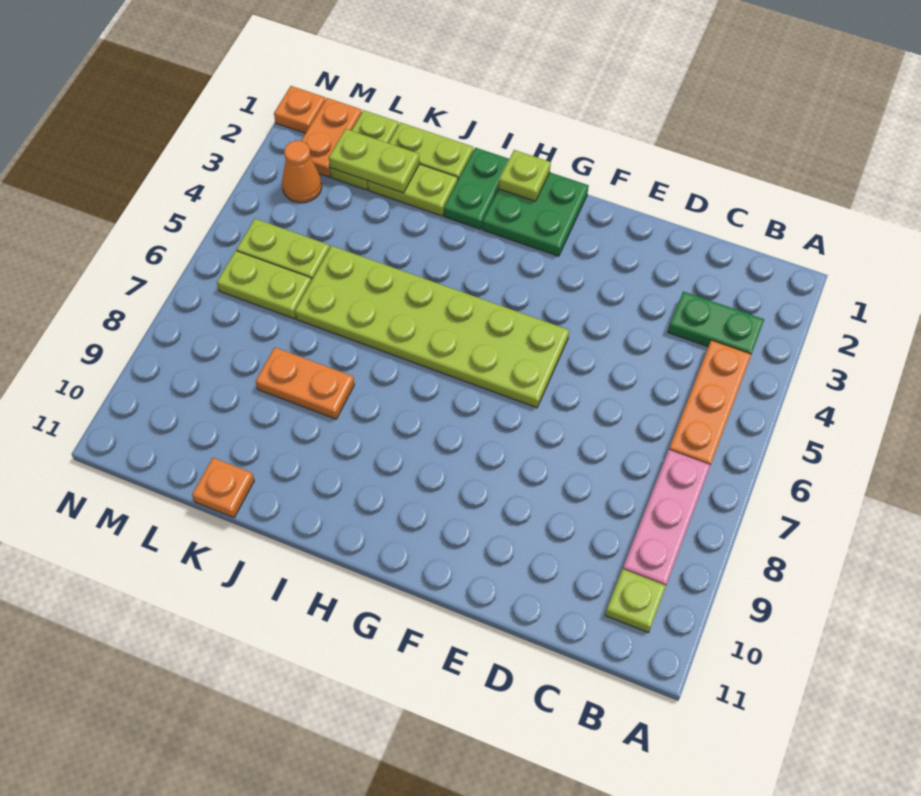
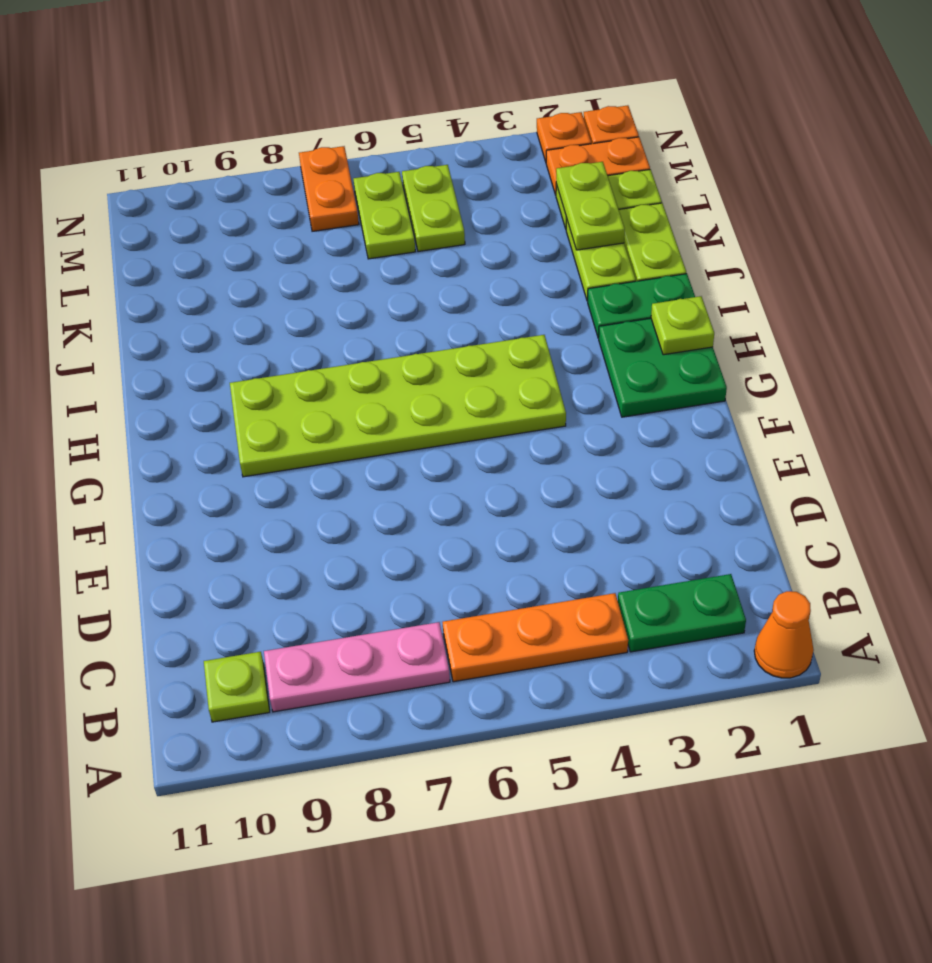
green plate B3:C3 level 1 -> green plate B2:B3 level 1
lime plate F5:K6 level 1 -> lime plate G4:H9 level 1
orange plate J8:K8 level 1 -> orange plate M7:N7 level 1
orange plate K11 level 1 -> orange plate N2 level 1
orange cone M3 level 1 -> orange cone A1 level 1

